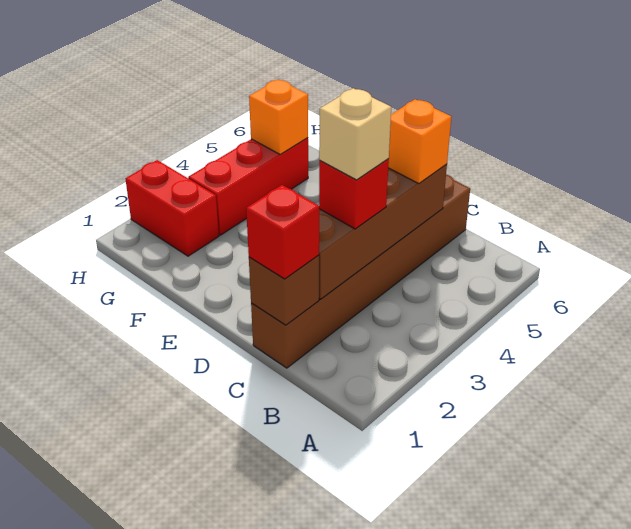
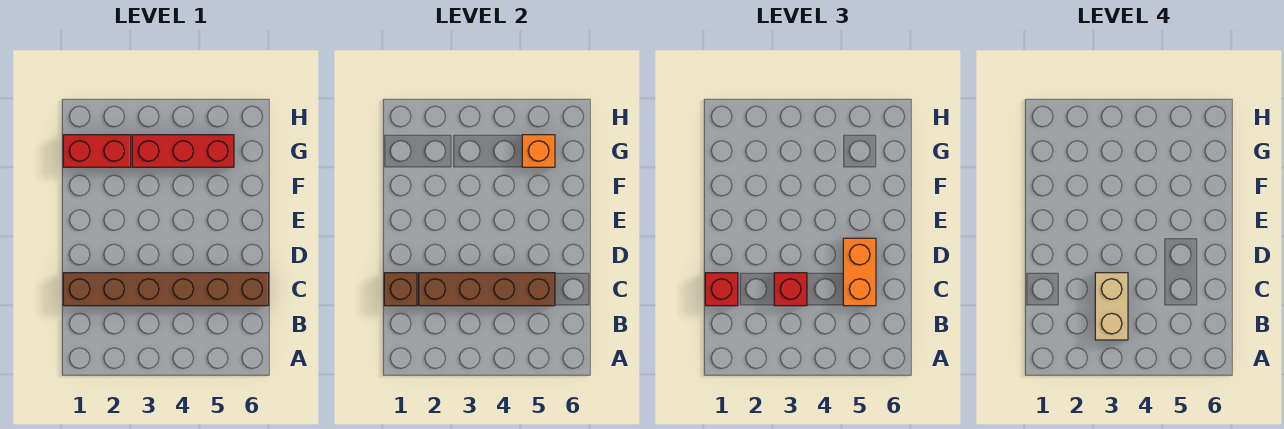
tan brick C3 level 4 -> tan brick B3:C3 level 4
orange brick C5 level 3 -> orange brick C5:D5 level 3
red brick G2:H2 level 1 -> red brick G1:G2 level 1

